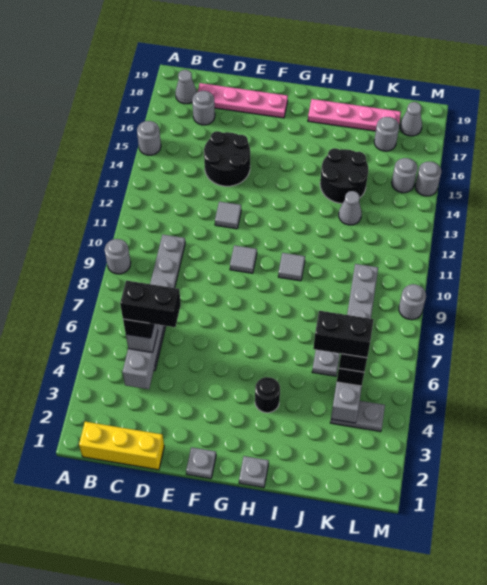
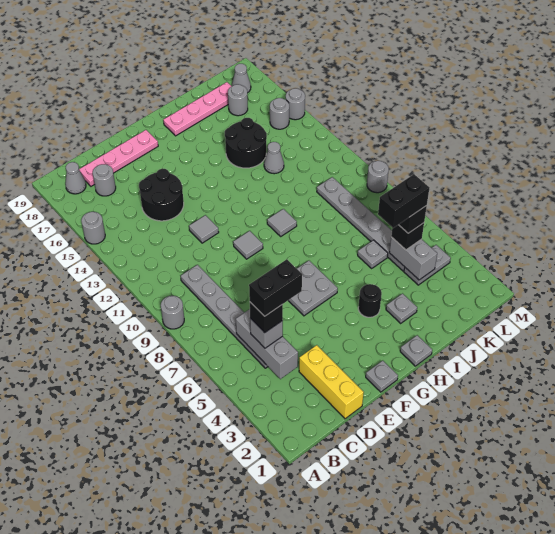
yellow brick B1:D1 level 1 -> yellow brick D1:D3 level 1
none -> grey plate F6:G7 level 1
none -> grey plate I3 level 1

